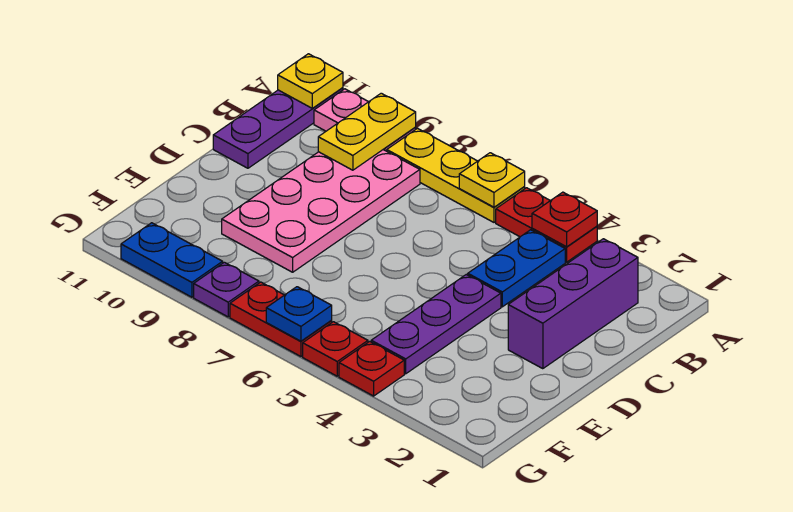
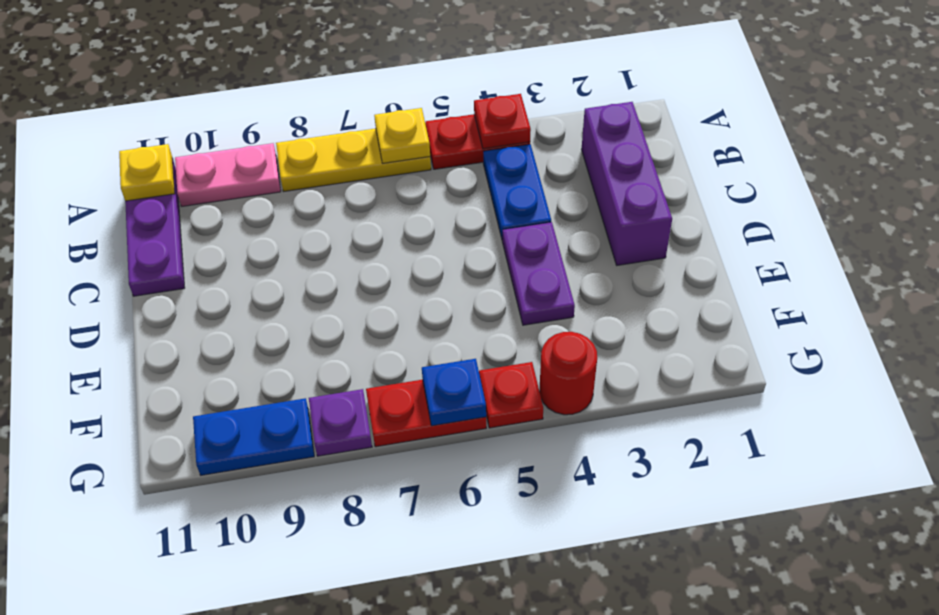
yellow plate A9:B9 level 2 -> none
pink plate B8:E9 level 1 -> none
purple plate D4:F4 level 1 -> purple plate D4:E4 level 1
red plate G4 level 1 -> red round brick G4 level 1

